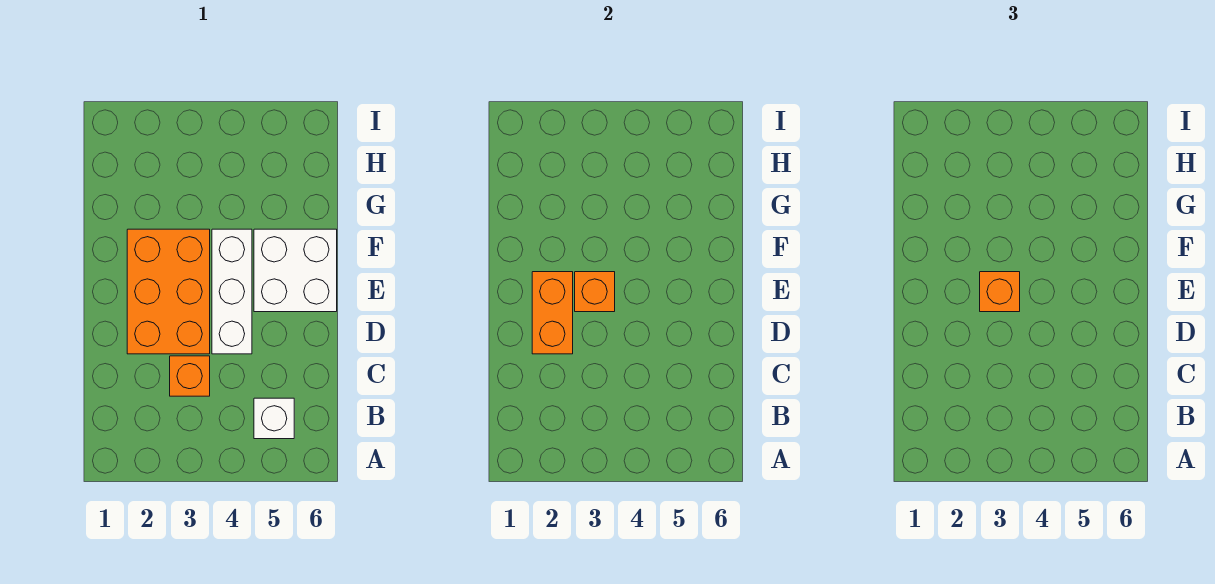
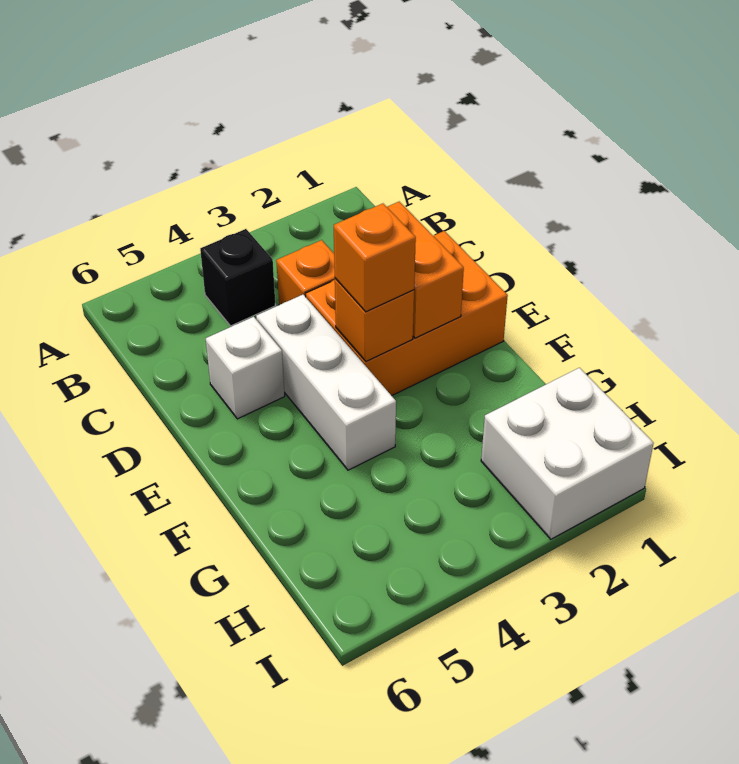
none -> black brick B4 level 1
white brick B5 level 1 -> white brick D5 level 1
orange brick D2:F3 level 1 -> orange brick D1:E3 level 1
white brick E5:F6 level 1 -> white brick H1:I2 level 1

